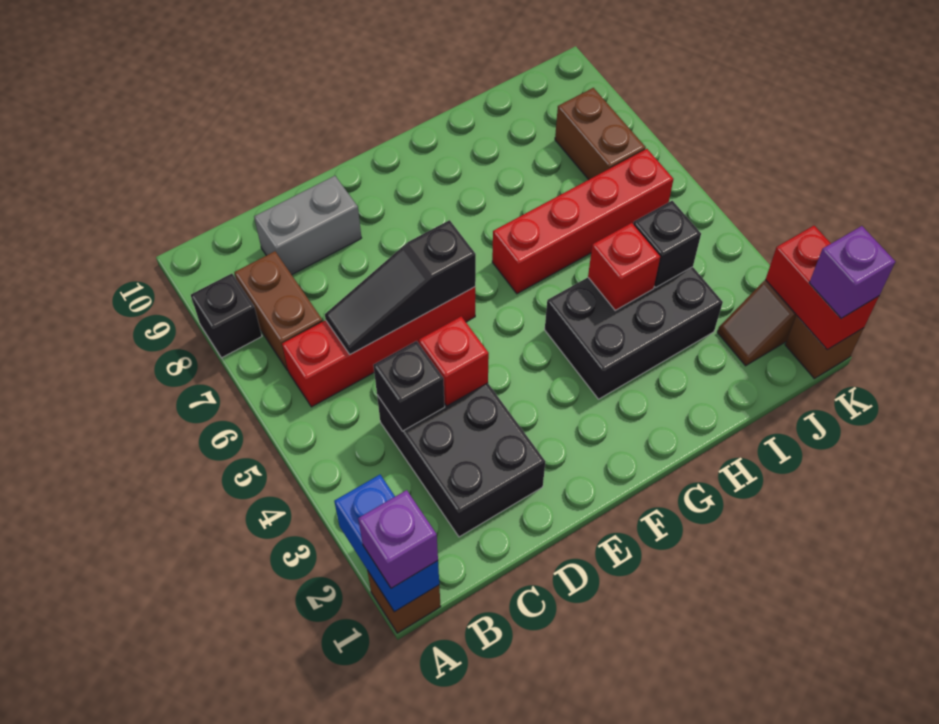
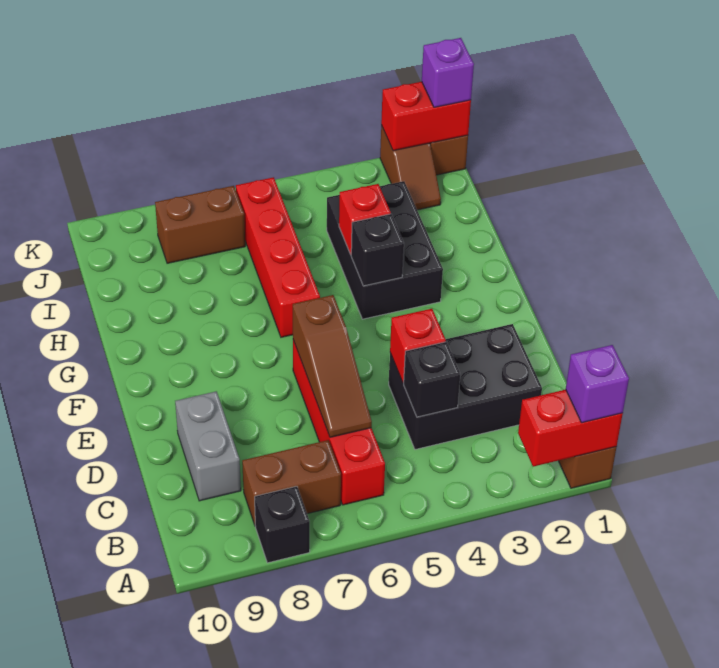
blue brick A1:A2 level 2 -> red brick A1:A2 level 2
black slope C6:E6 level 2 top E -> brown slope C6:E6 level 2 top E
black brick I4 level 2 -> black brick G4 level 2

